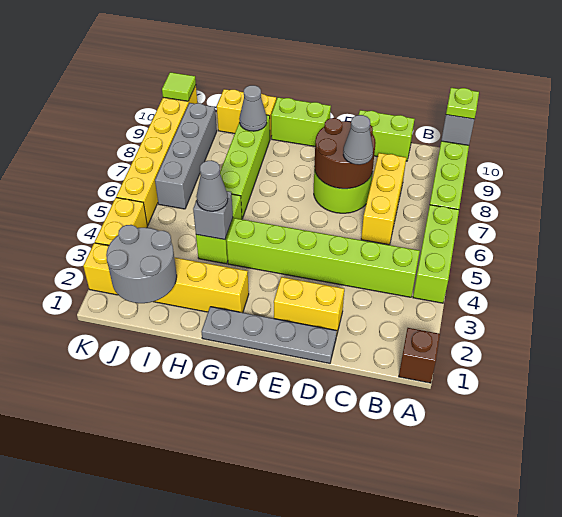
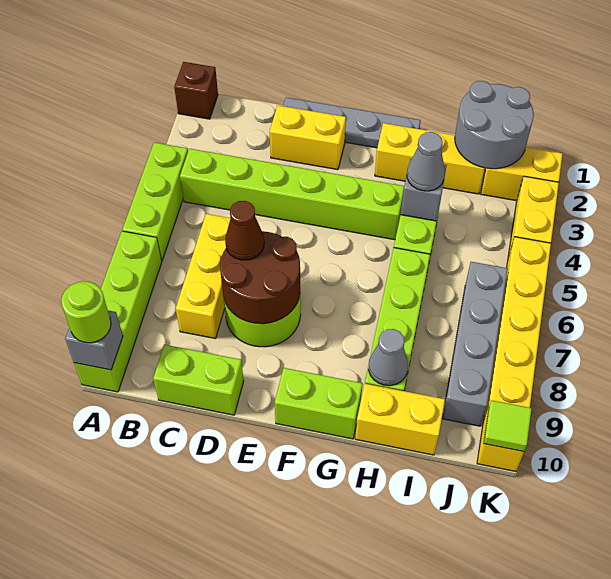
lime plate A10 level 3 -> lime round brick A10 level 3
grey cone D7 level 3 -> brown cone D7 level 3

